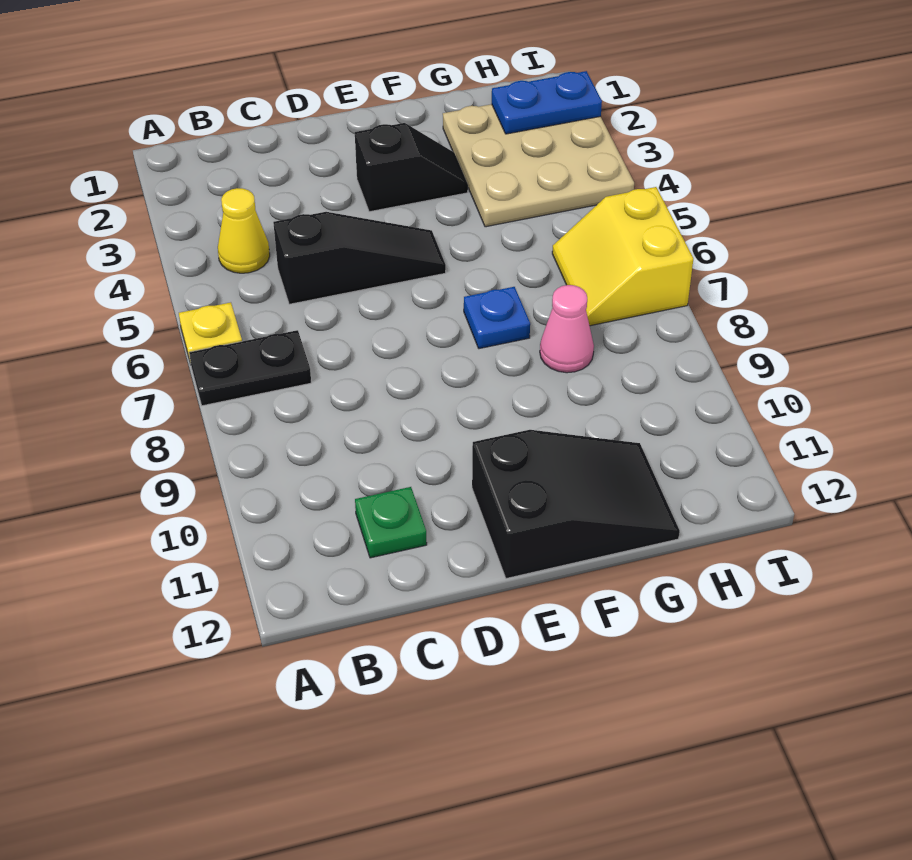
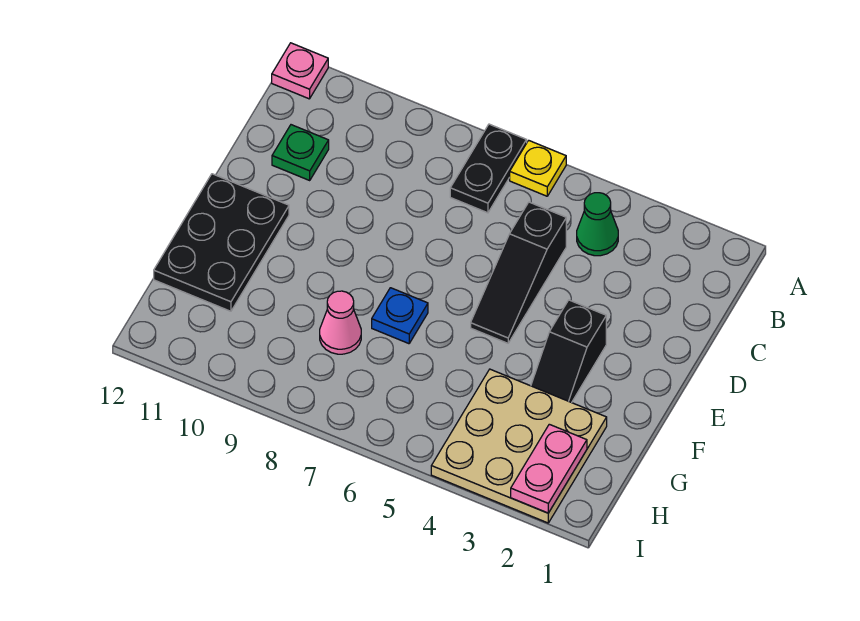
none -> pink plate A12 level 1
yellow cone B4 level 1 -> green cone B4 level 1
black slope E11:G12 level 1 top E -> black plate E11:G12 level 1
blue plate H2:I2 level 2 -> pink plate H2:I2 level 2
yellow slope H6:I7 level 1 top I -> none

